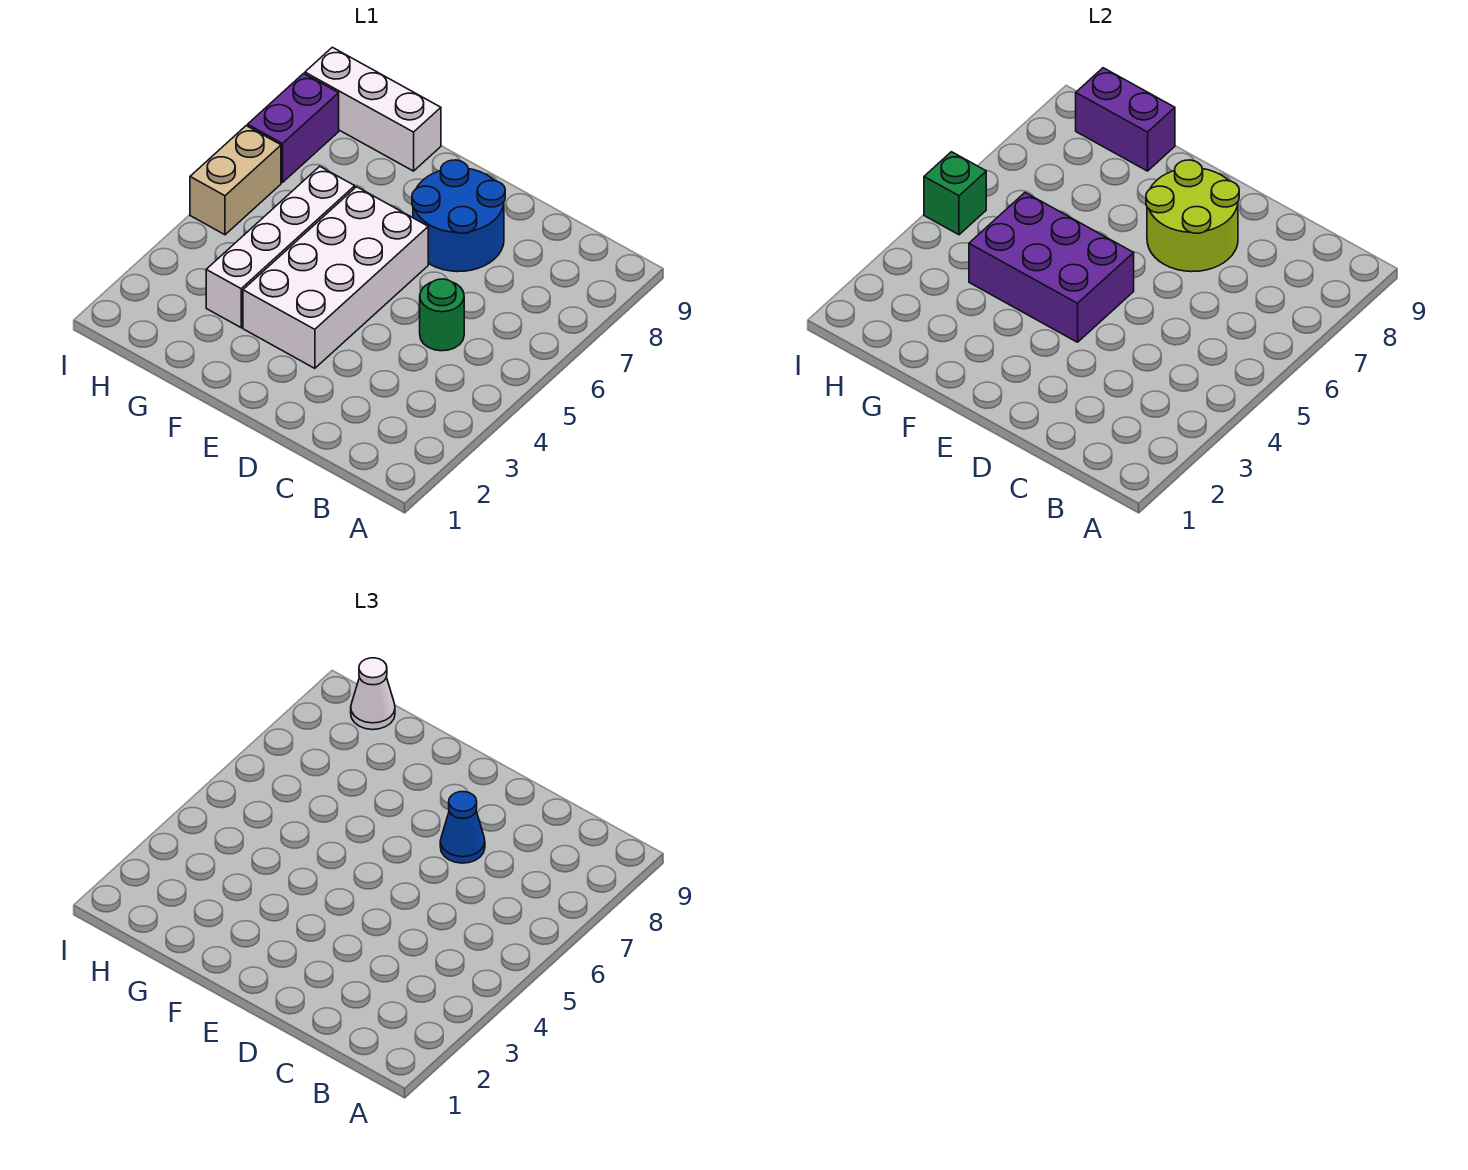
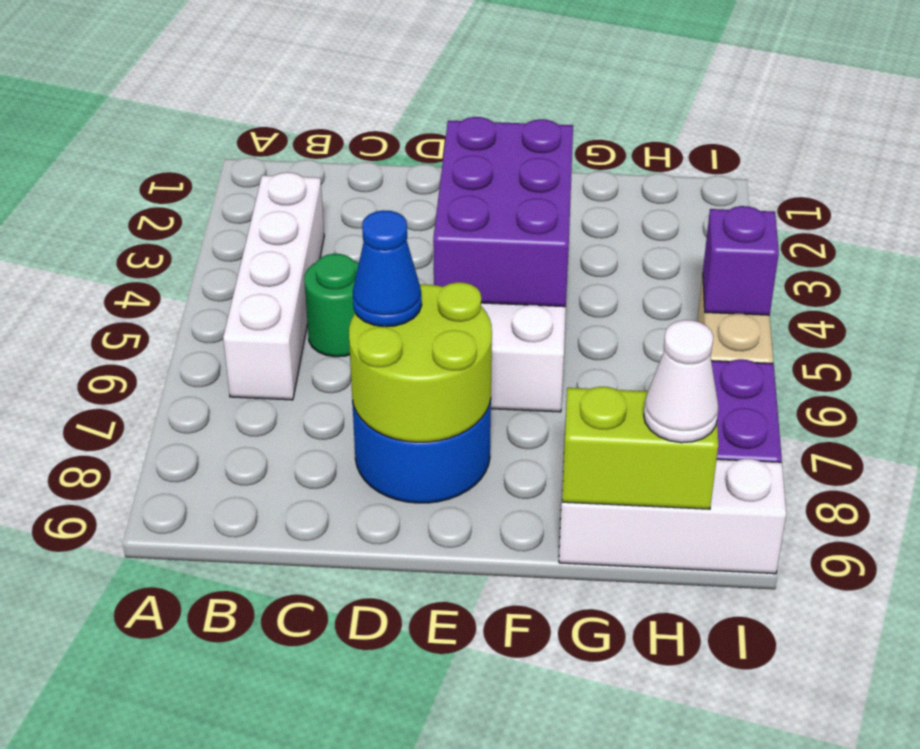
purple brick E4:G5 level 2 -> purple brick E3:F5 level 2
white brick G3:G6 level 1 -> white brick B3:B6 level 1
purple brick G9:H9 level 2 -> lime brick G9:H9 level 2
green brick I5 level 2 -> purple brick I5 level 2

